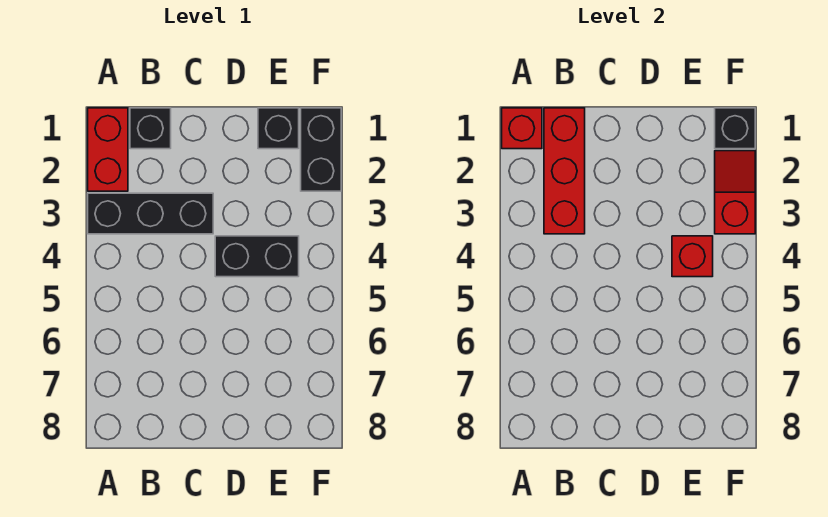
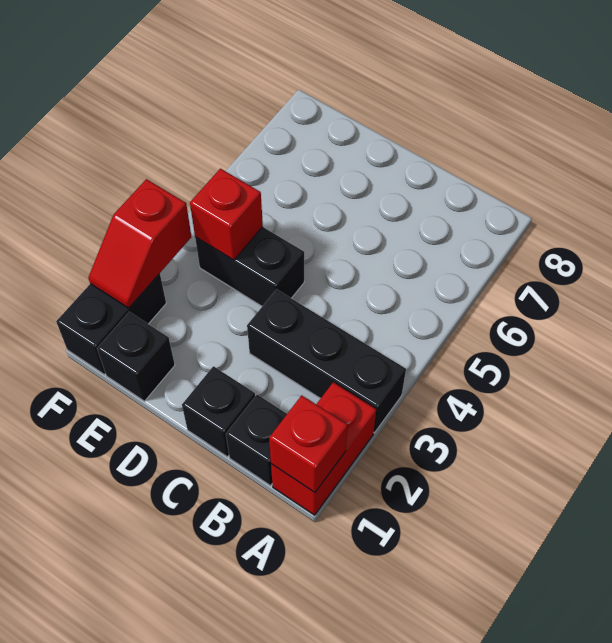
red brick B1:B3 level 2 -> none
black brick F1 level 2 -> black brick C1 level 1

